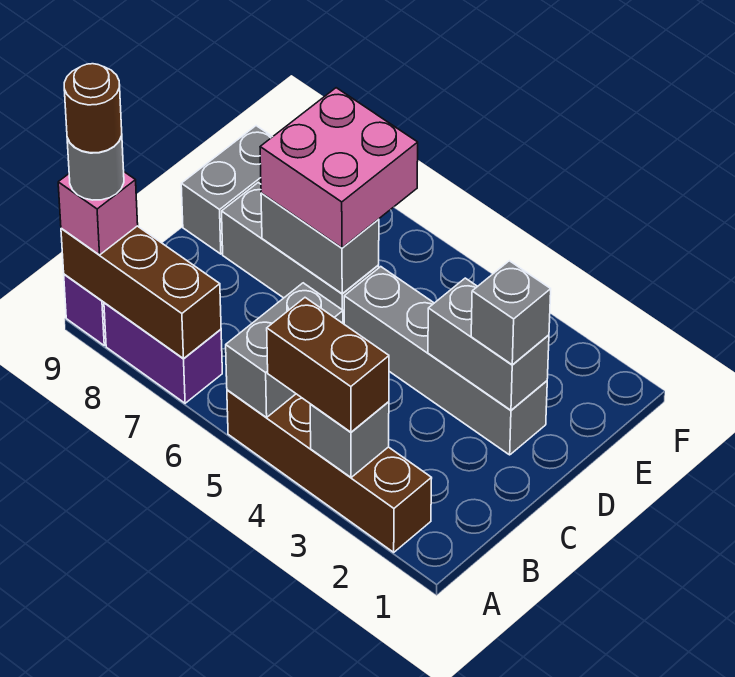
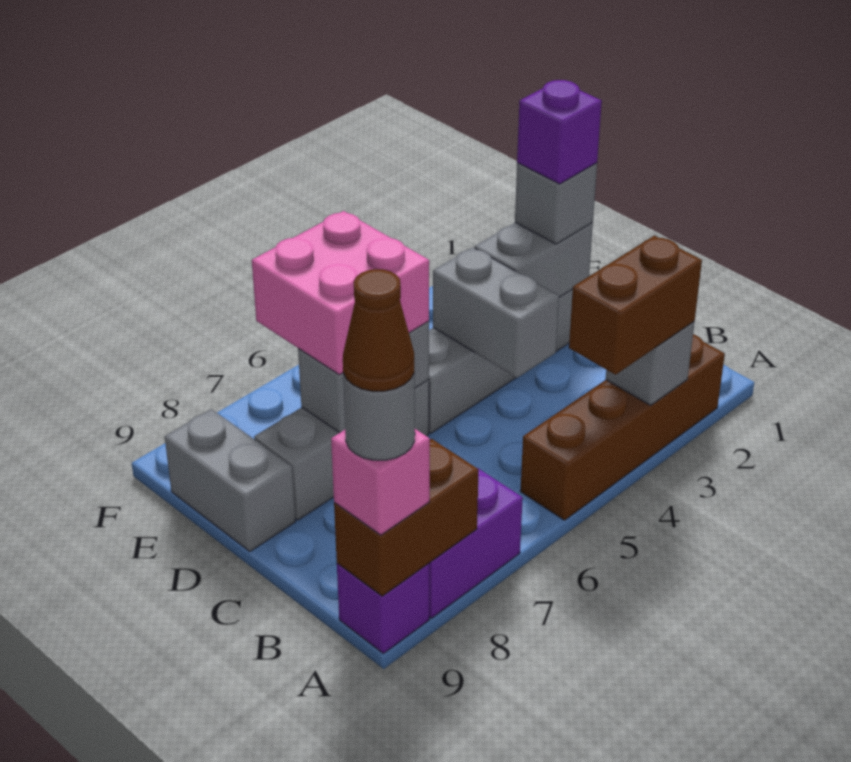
grey brick A5:B5 level 2 -> grey brick C4:D4 level 2
brown brick A7:A9 level 2 -> brown brick A8:A9 level 2
brown round brick A9 level 5 -> brown cone A9 level 5
none -> purple brick D2 level 4

